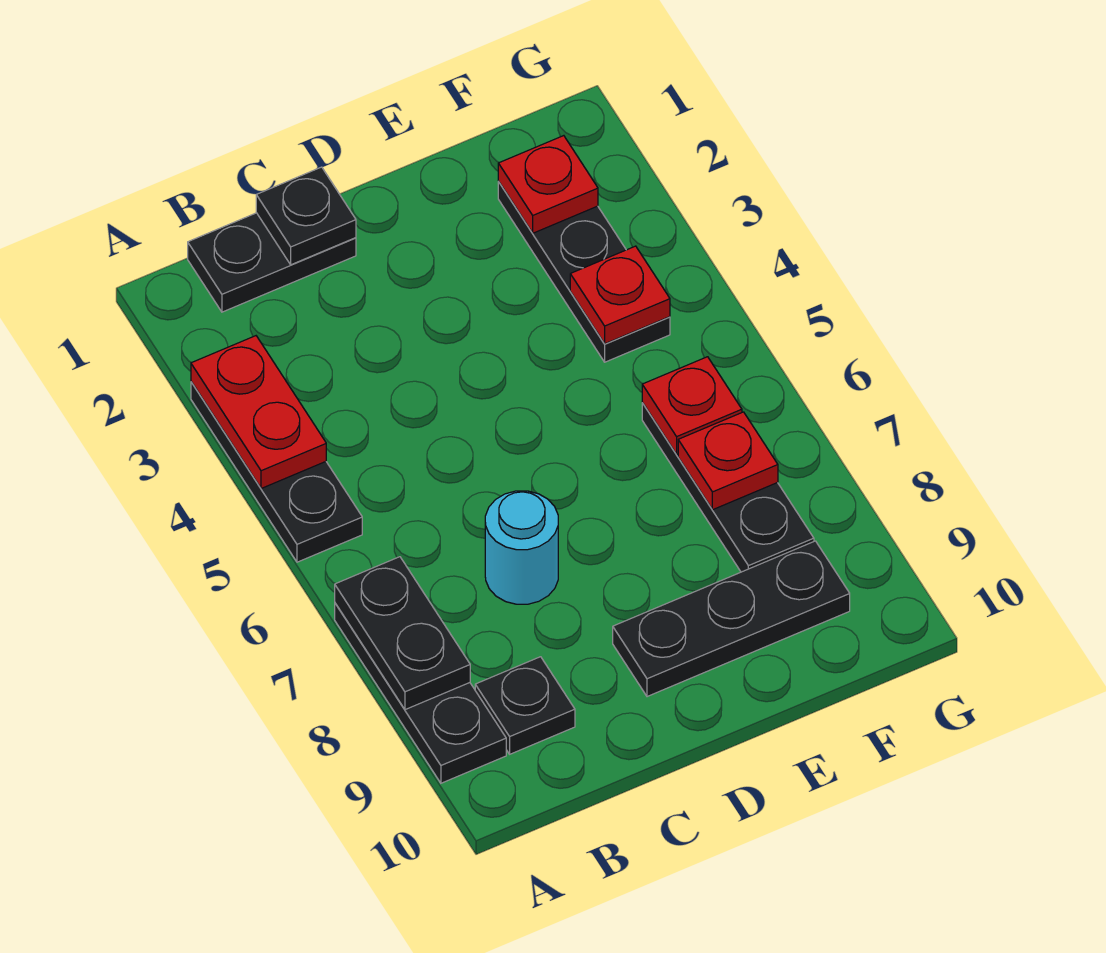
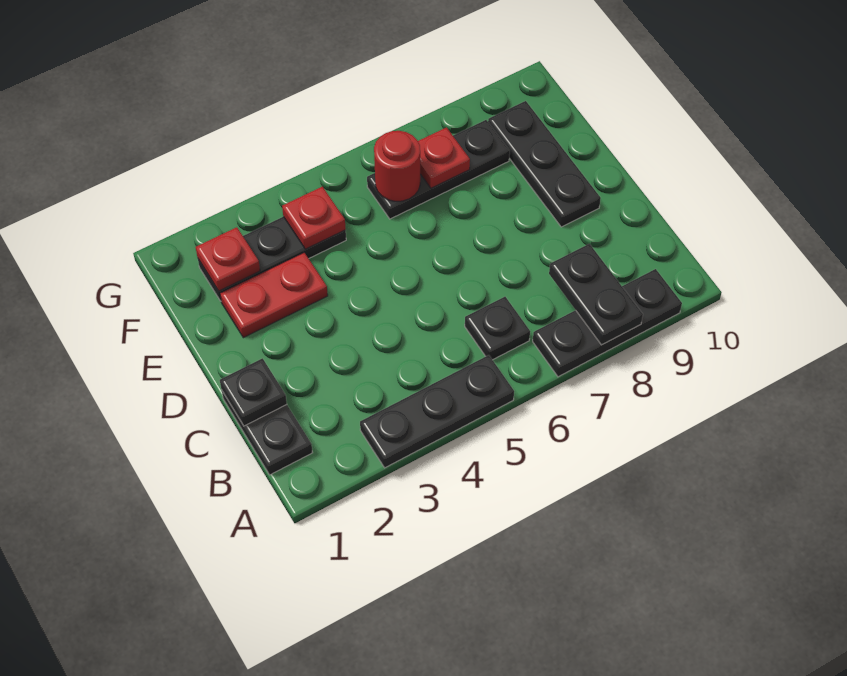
red plate A3:A4 level 2 -> red plate E2:E3 level 1
black plate A7:A8 level 2 -> black plate A8:B8 level 2
black plate B9 level 1 -> black plate B6 level 1
cyan round brick C7 level 1 -> none
red plate F6 level 2 -> red round brick F6 level 2

